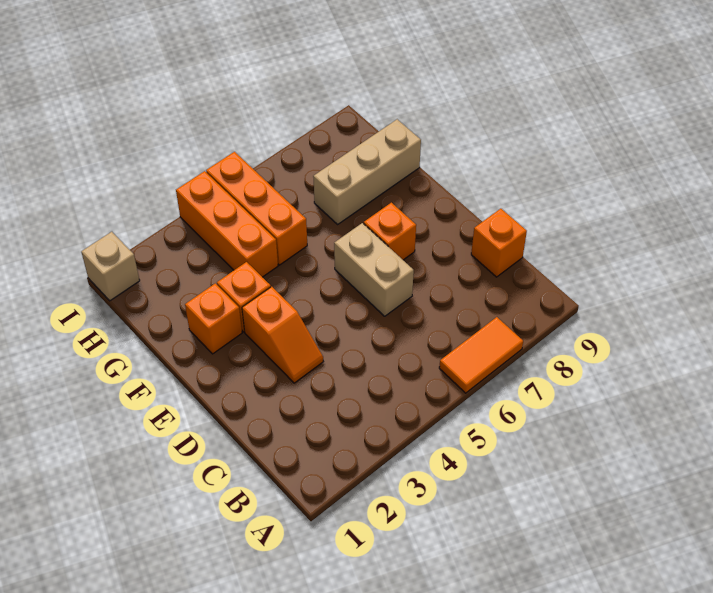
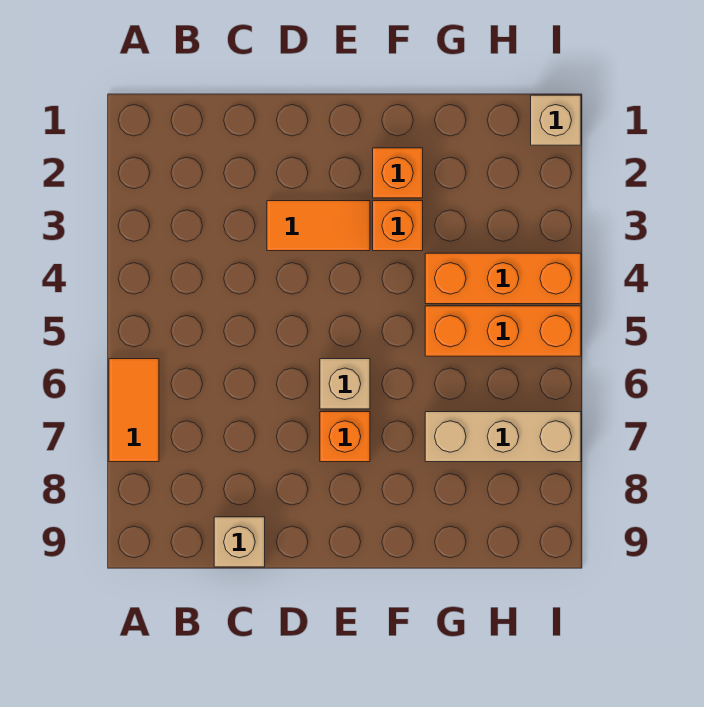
orange brick C9 level 1 -> tan brick C9 level 1
orange slope D3:E3 level 1 top E -> orange tile D3:E3 level 1
tan brick D6:E6 level 1 -> tan brick E6 level 1
tan brick G7:G9 level 1 -> tan brick G7:I7 level 1

